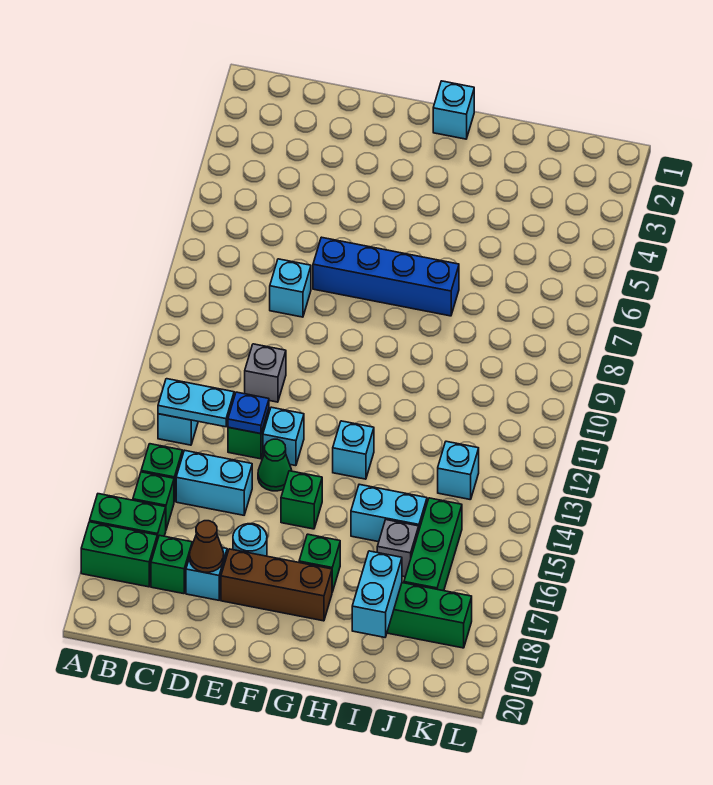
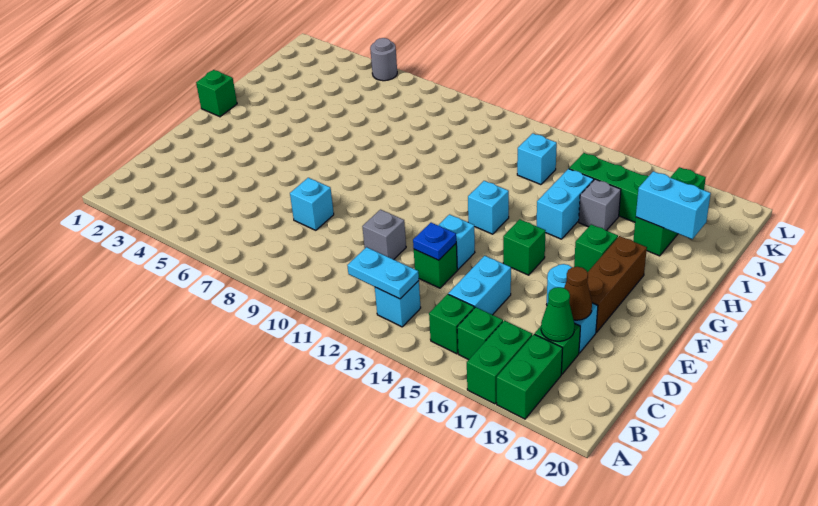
cyan plate B13:C13 level 2 -> cyan plate B12:B13 level 2
blue brick E7:H7 level 1 -> none
green cone E14 level 1 -> green cone C18 level 2
cyan brick G1 level 1 -> green brick G1 level 1
none -> grey round brick L5 level 1

